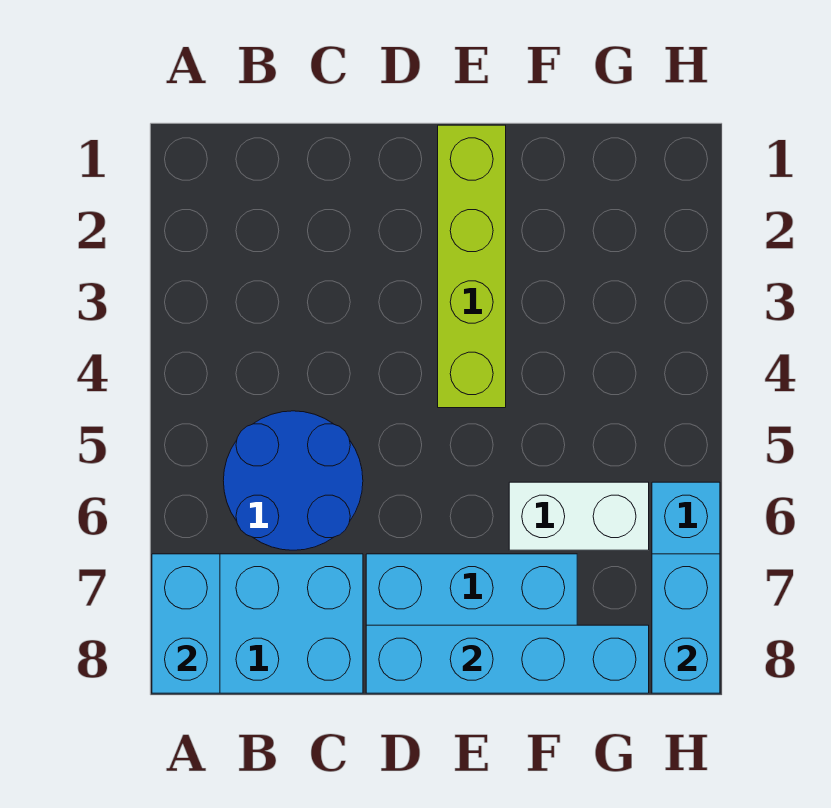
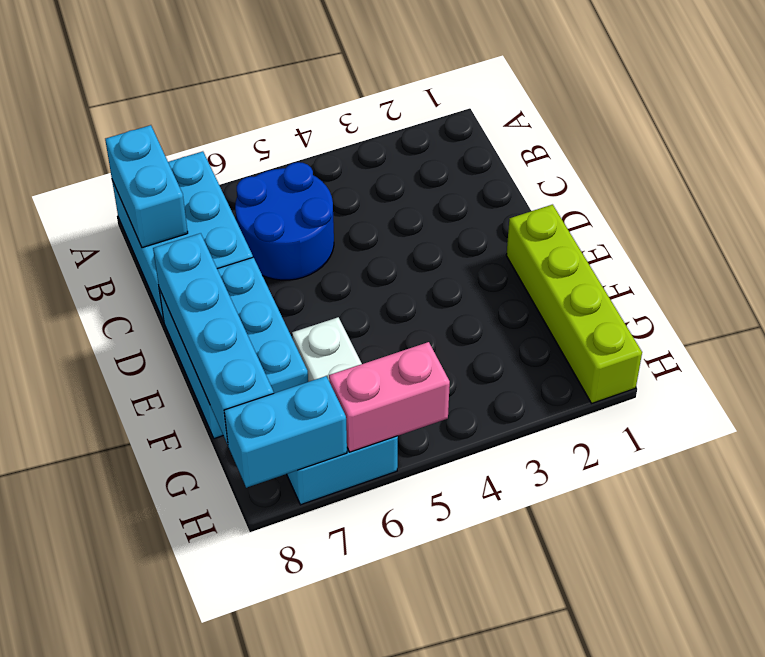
cyan brick A7:A8 level 2 -> cyan brick A8:B8 level 2
lime brick E1:E4 level 1 -> lime brick E1:H1 level 1
none -> pink brick H5:H6 level 2

